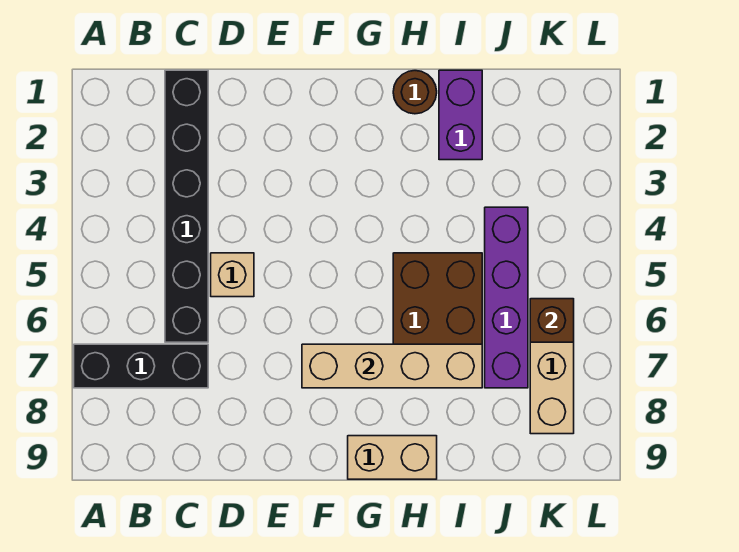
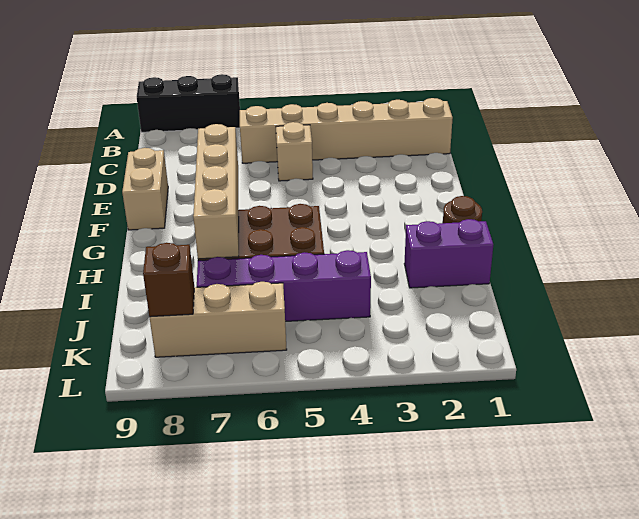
black brick A7:C7 level 1 -> black brick A7:A9 level 1
black brick C1:C6 level 1 -> tan brick C1:C6 level 1
tan brick G9:H9 level 1 -> tan brick E9:F9 level 1
brown brick K6 level 2 -> brown brick K8 level 2

